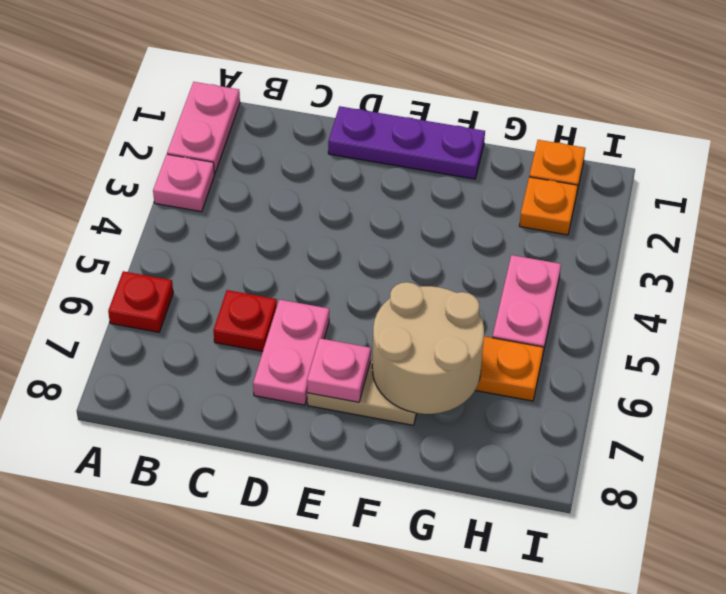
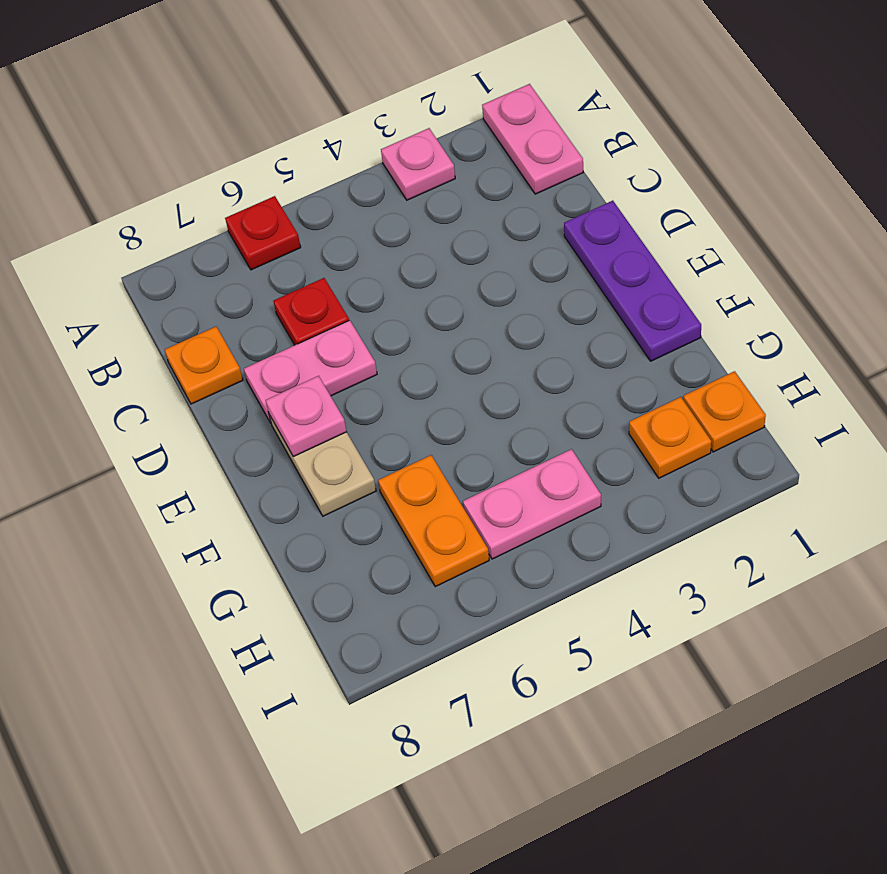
pink plate A1:A2 level 1 -> pink plate A1:B1 level 1
none -> orange plate C8 level 1
tan round brick F6:G7 level 2 -> none

